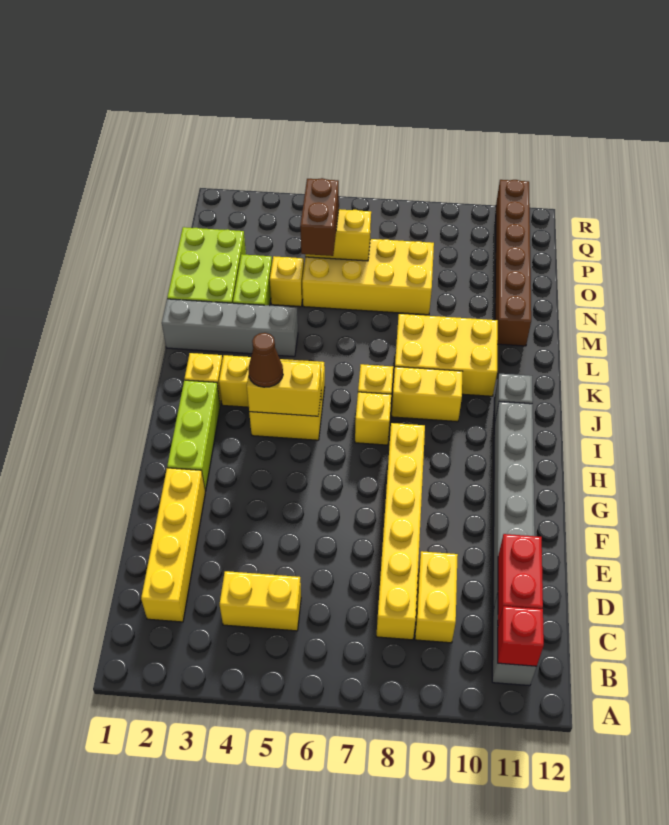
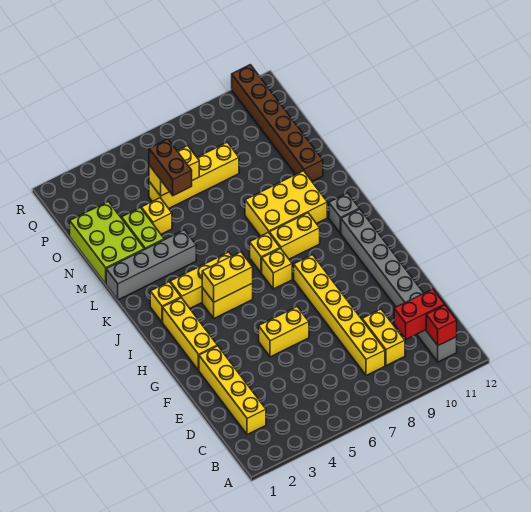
yellow brick C4:C5 level 1 -> yellow brick F5:F6 level 1
red brick C11:D11 level 2 -> red brick C10:C11 level 2
lime brick G2:I2 level 1 -> yellow brick G2:I2 level 1
brown cone I4 level 3 -> none
yellow brick N5:O8 level 1 -> yellow brick O5:O8 level 1

